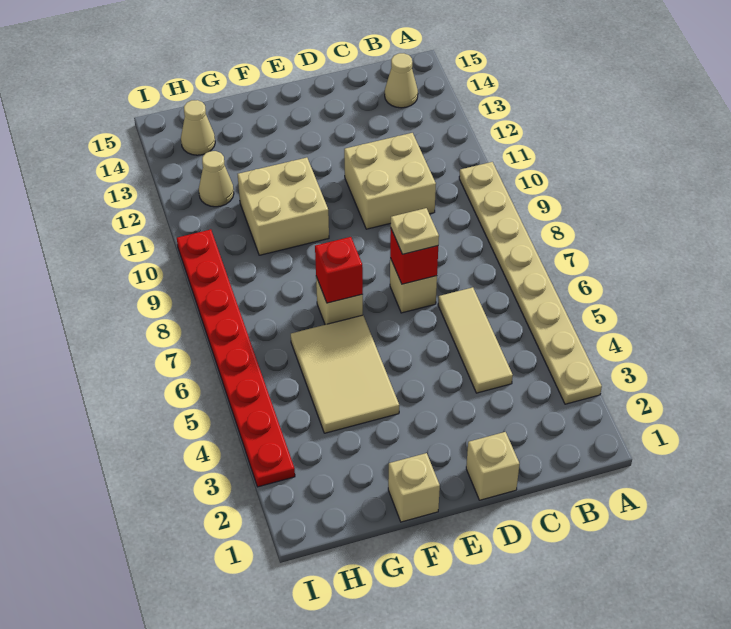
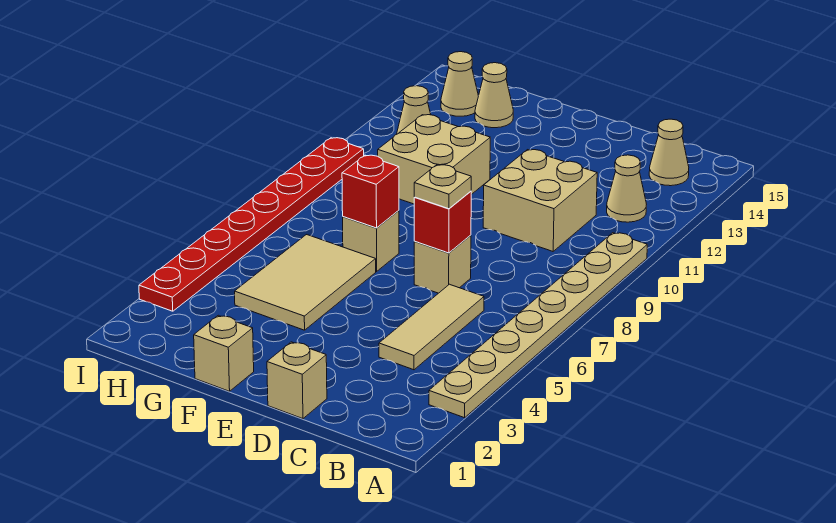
none -> tan cone B12 level 1
none -> tan cone G14 level 1

